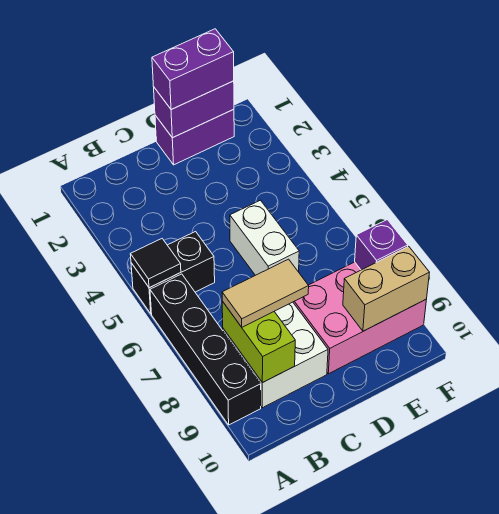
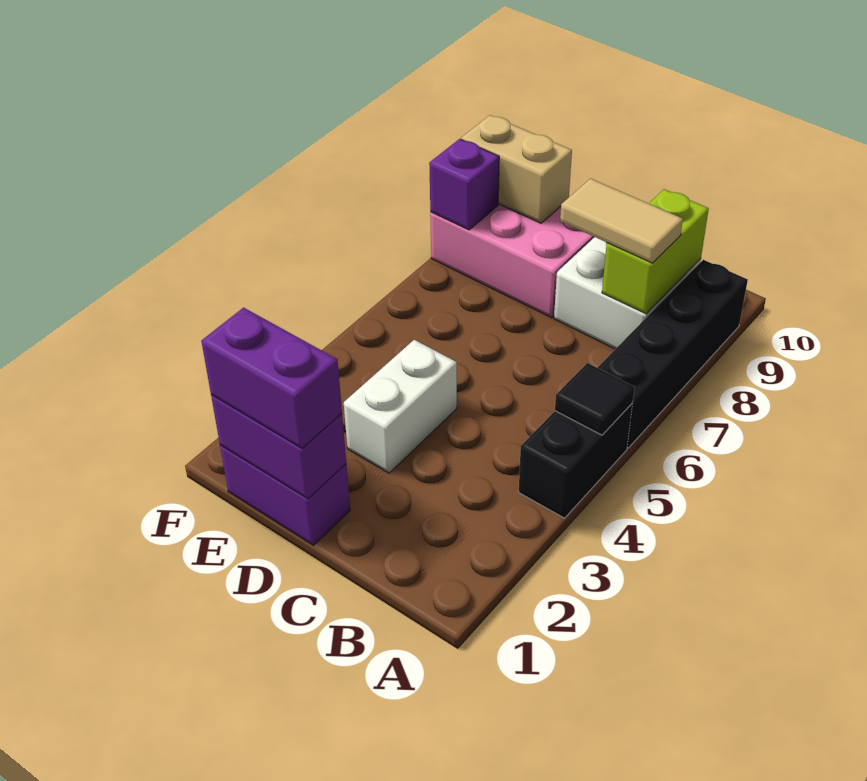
black brick A5:B5 level 1 -> black brick A4:A5 level 1
white brick D5:D6 level 1 -> white brick D3:D4 level 1

